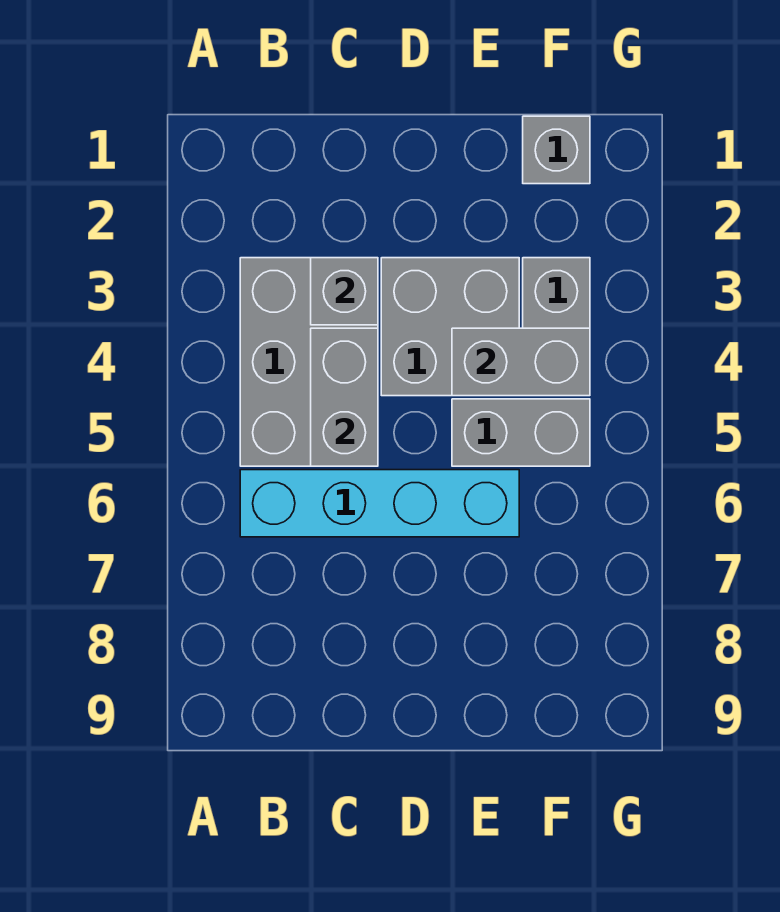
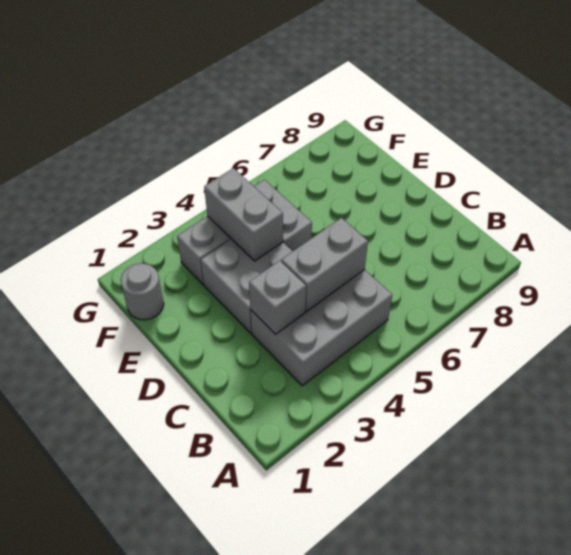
cyan brick B6:E6 level 1 -> none
grey brick F1 level 1 -> grey round brick F1 level 1

